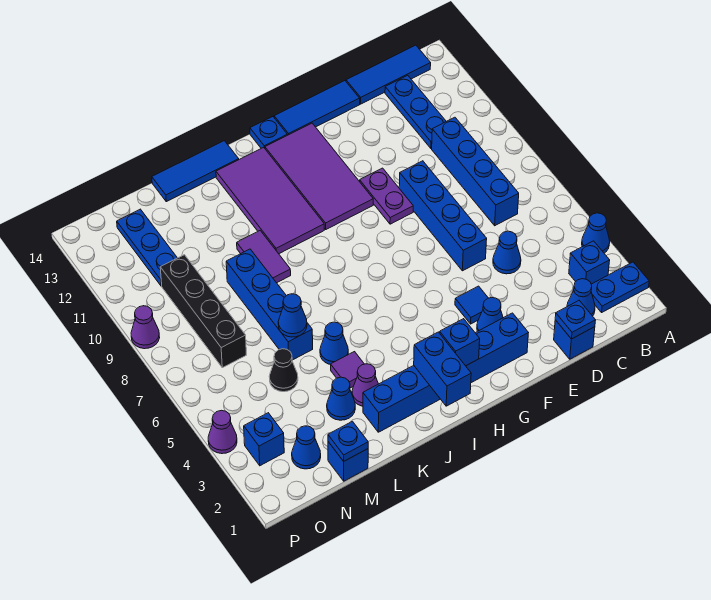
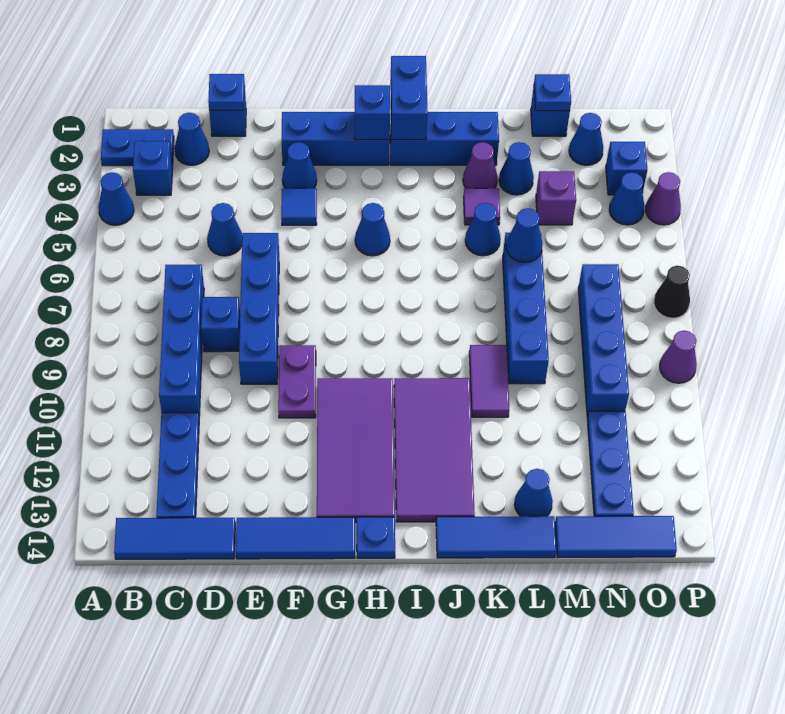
none -> blue brick D8 level 1
none -> blue cone H5 level 1
none -> blue cone L13 level 1
none -> purple brick M4 level 1
black cone M5 level 1 -> black cone P7 level 1
none -> blue tile M14:O14 level 1
black brick N7:N10 level 1 -> blue brick N7:N10 level 1
none -> blue cone O4 level 1

